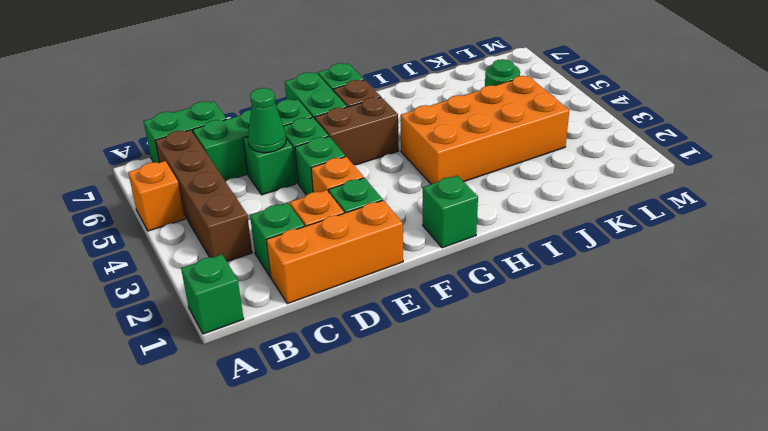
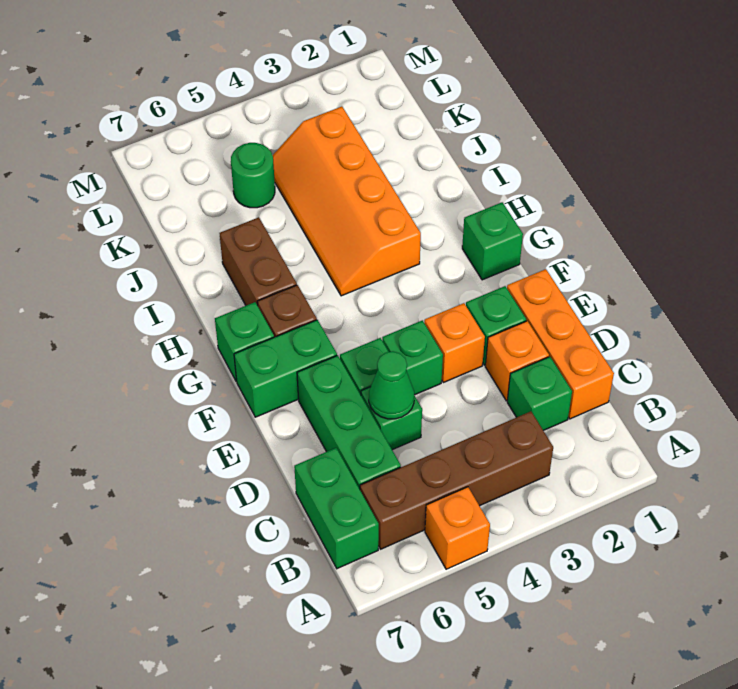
green brick A1 level 1 -> none
brown brick F5:G5 level 1 -> brown brick H6:I6 level 1
orange brick H3:K4 level 1 -> orange slope H3:K4 level 1 top 3

